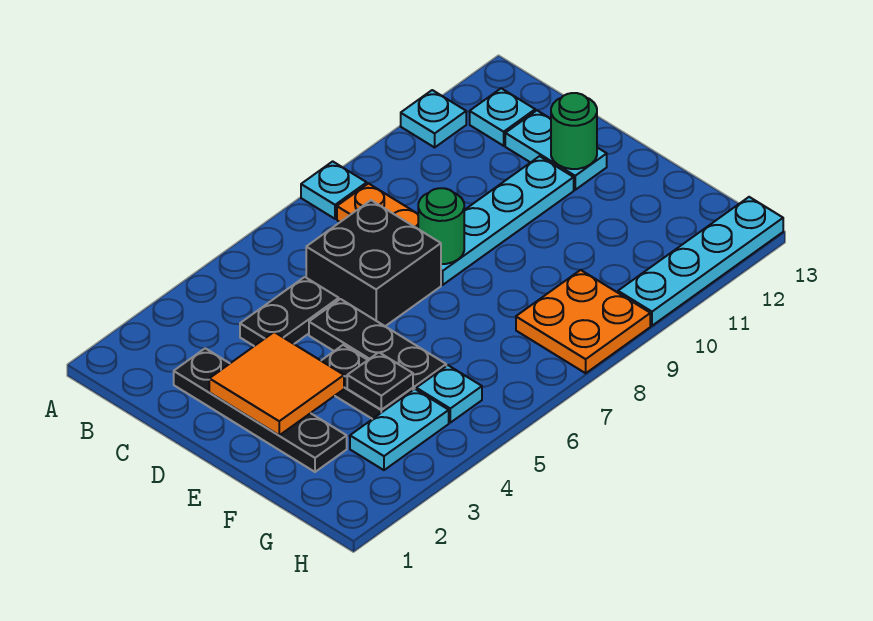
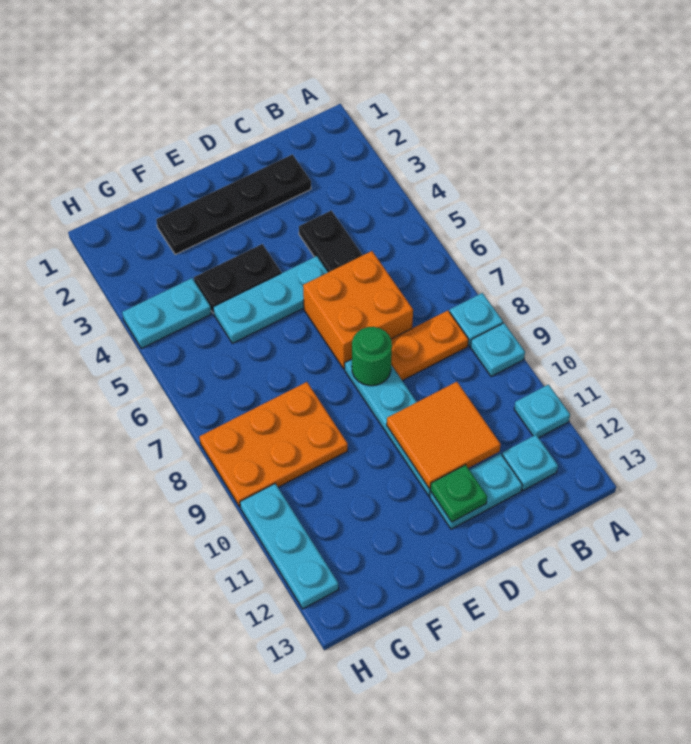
black brick C6:D7 level 1 -> orange brick C6:D7 level 1
orange tile D2:E3 level 2 -> orange tile C10:D11 level 2
black plate D5:F5 level 1 -> cyan plate D5:F5 level 1
green round brick D12 level 2 -> green plate D12 level 2
black plate F4 level 2 -> none
cyan plate G3:G4 level 1 -> cyan plate G4:H4 level 1
cyan plate G5 level 1 -> cyan plate A9 level 1
orange plate G8:H9 level 1 -> orange plate F8:H9 level 1
cyan plate H10:H13 level 1 -> cyan plate H10:H12 level 1

